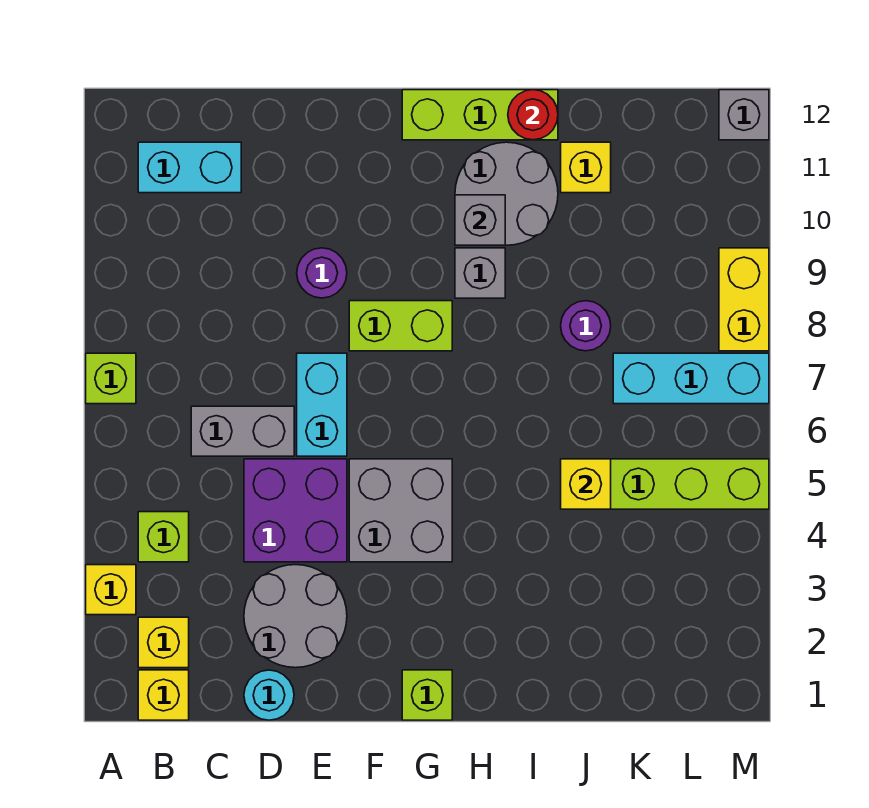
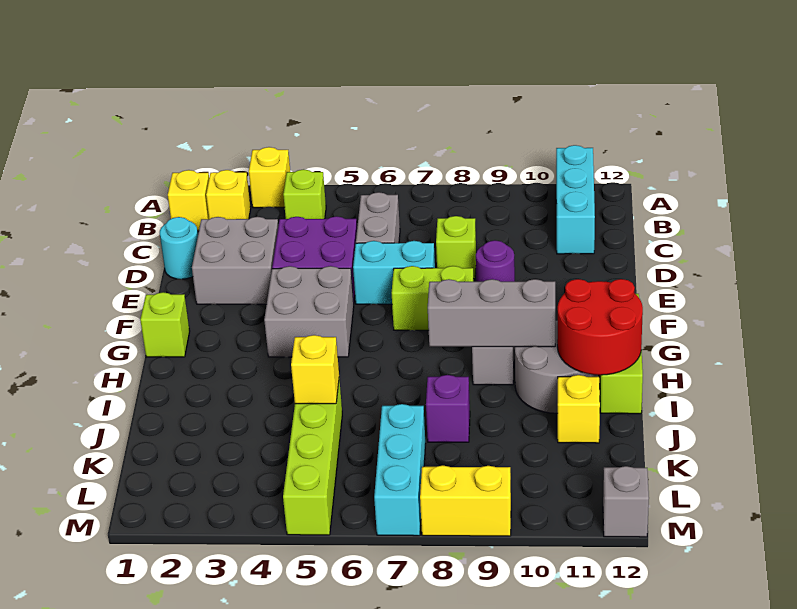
lime brick A7 level 1 -> lime brick D8 level 1
cyan brick B11:C11 level 1 -> cyan brick A11:C11 level 1
grey round brick D2:E3 level 1 -> grey brick D2:E3 level 1
lime brick F8:G8 level 1 -> lime brick F7:F8 level 1
grey brick H10 level 2 -> grey brick H8:H10 level 2
red round brick I12 level 2 -> red round brick H11:I12 level 2
purple round brick J8 level 1 -> purple brick J8 level 1

